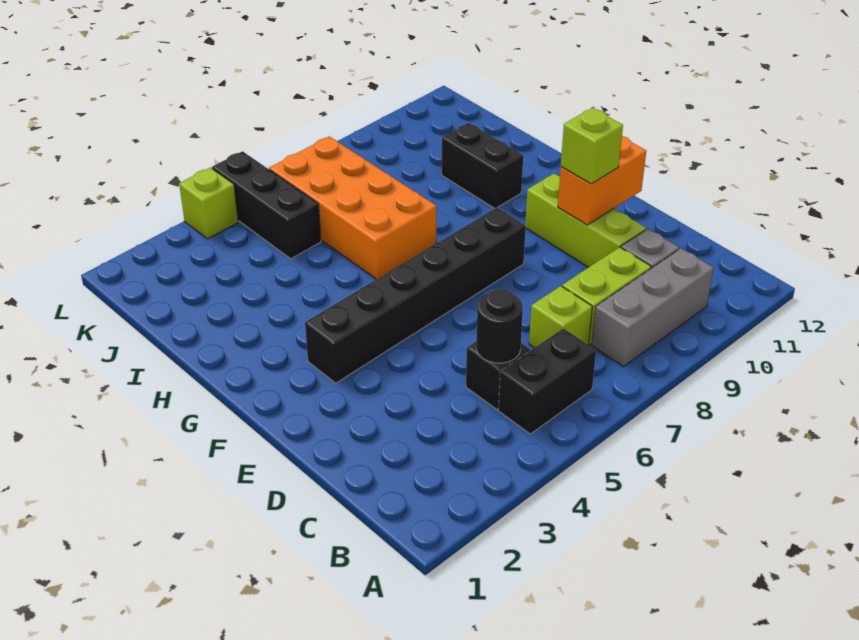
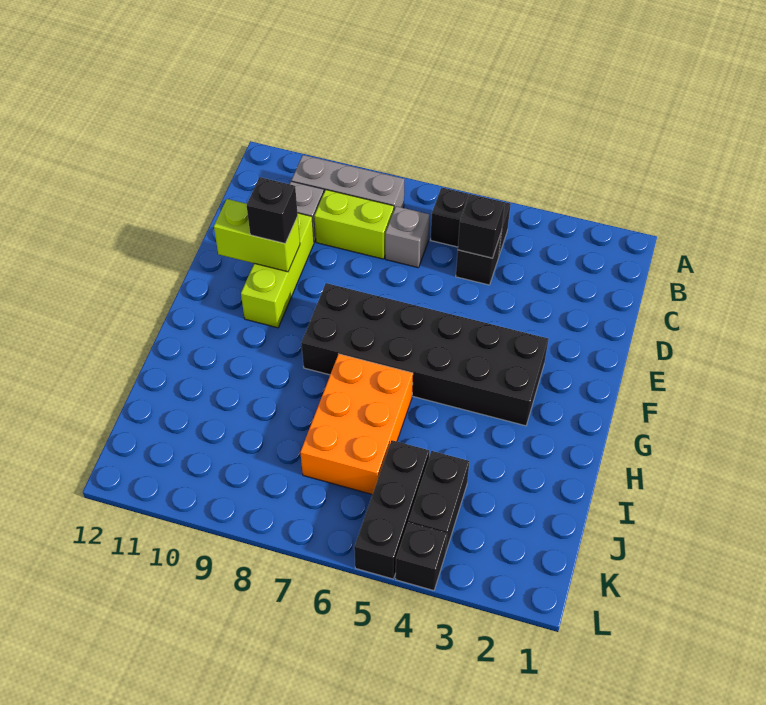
black round brick C5 level 2 -> black brick C5 level 2
lime brick C7 level 1 -> grey brick C7 level 1
orange brick E10:E11 level 2 -> lime brick E10:E11 level 2
lime brick E10 level 3 -> black brick E10 level 3
black brick F3:F8 level 1 -> black brick F3:G8 level 1
orange brick H6:K7 level 1 -> orange brick H6:J7 level 1
black brick H10:I10 level 1 -> black brick J4:K4 level 1
lime brick L4 level 1 -> black brick L4 level 1

